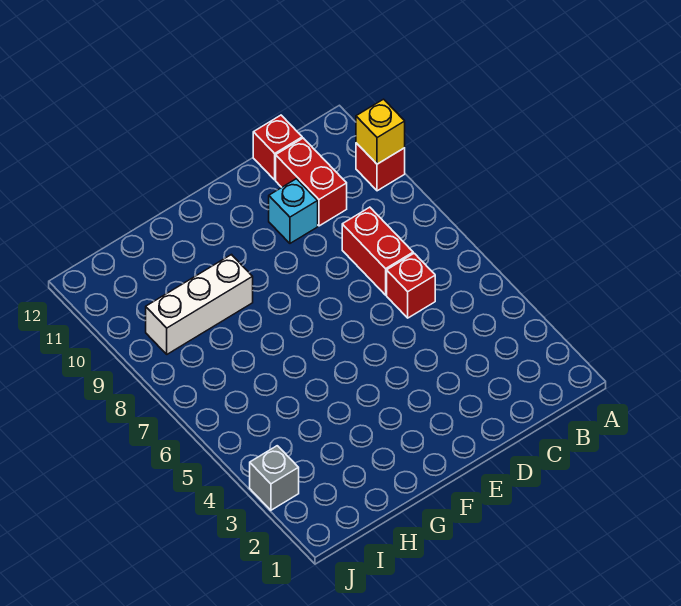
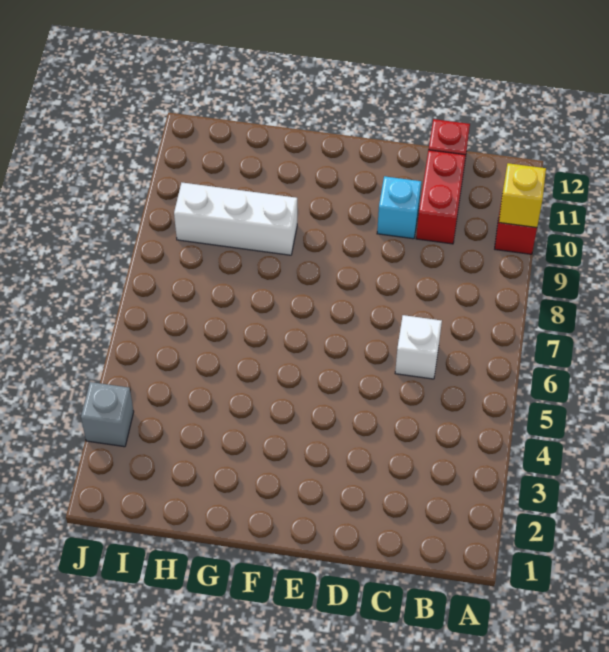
red brick C6 level 1 -> white brick C6 level 1
red brick C7:C8 level 1 -> none

